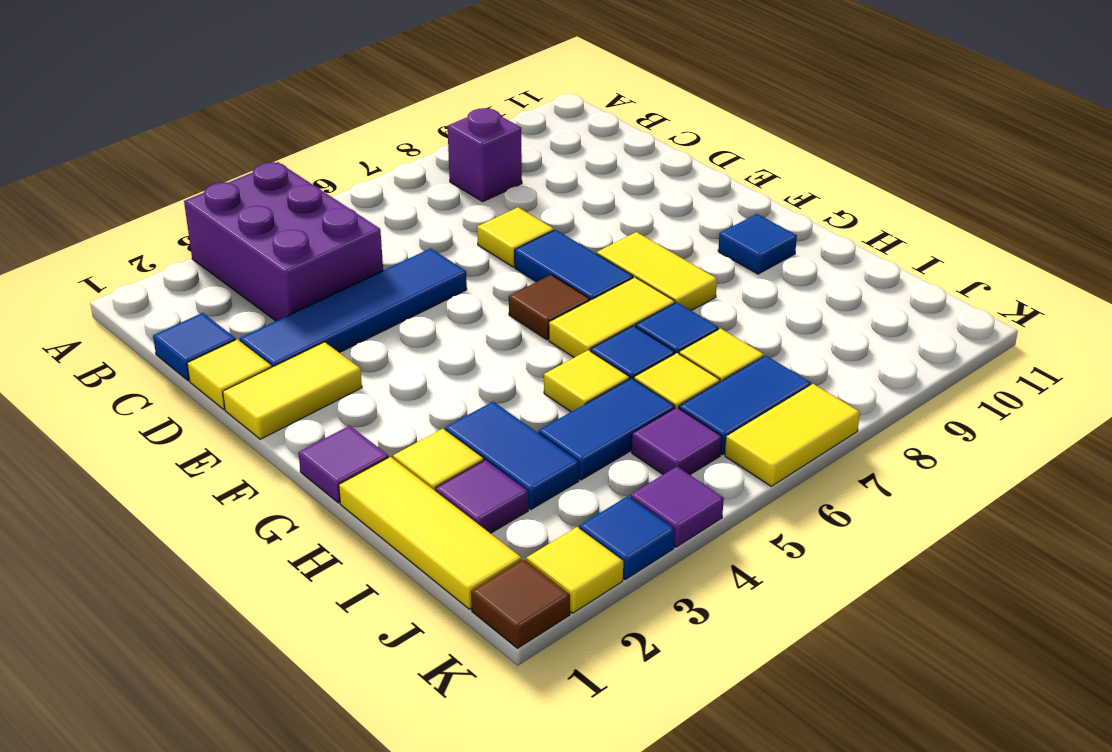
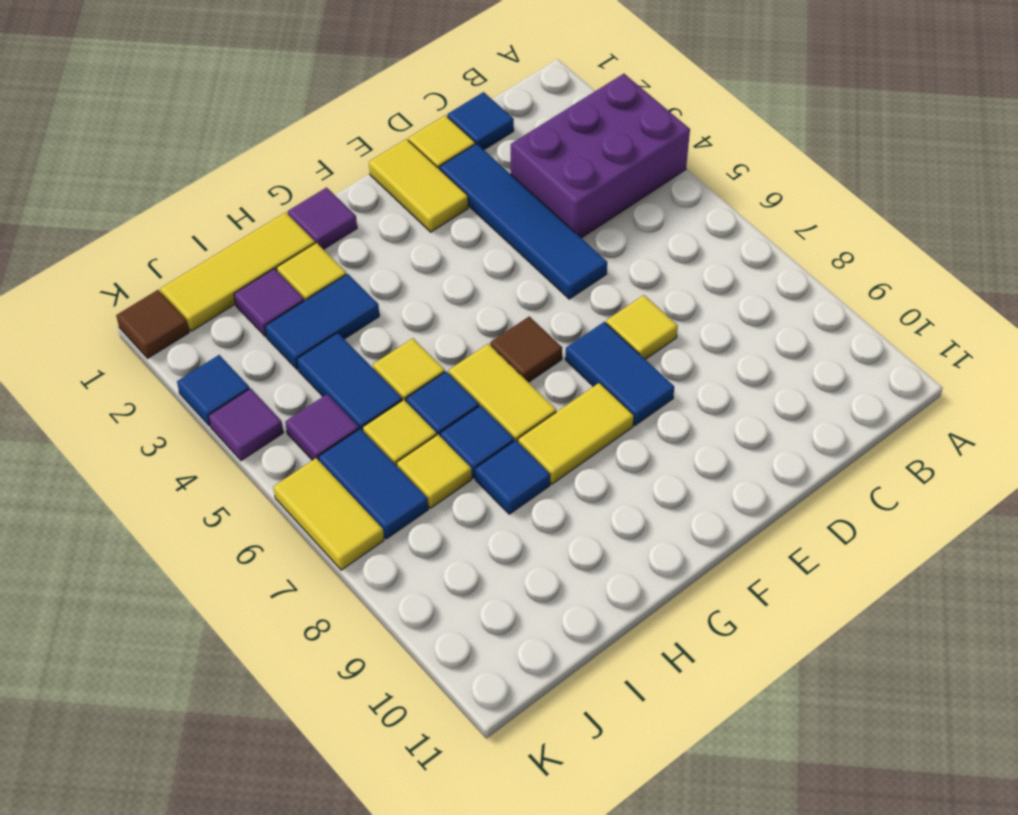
purple brick B8 level 1 -> none
blue tile E7:F7 level 1 -> blue tile E7:E8 level 1
blue tile G10 level 1 -> blue tile H8 level 1
yellow tile K2 level 1 -> none

